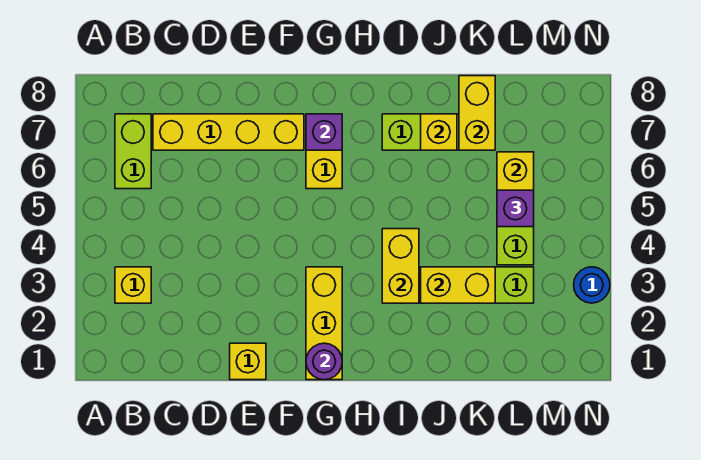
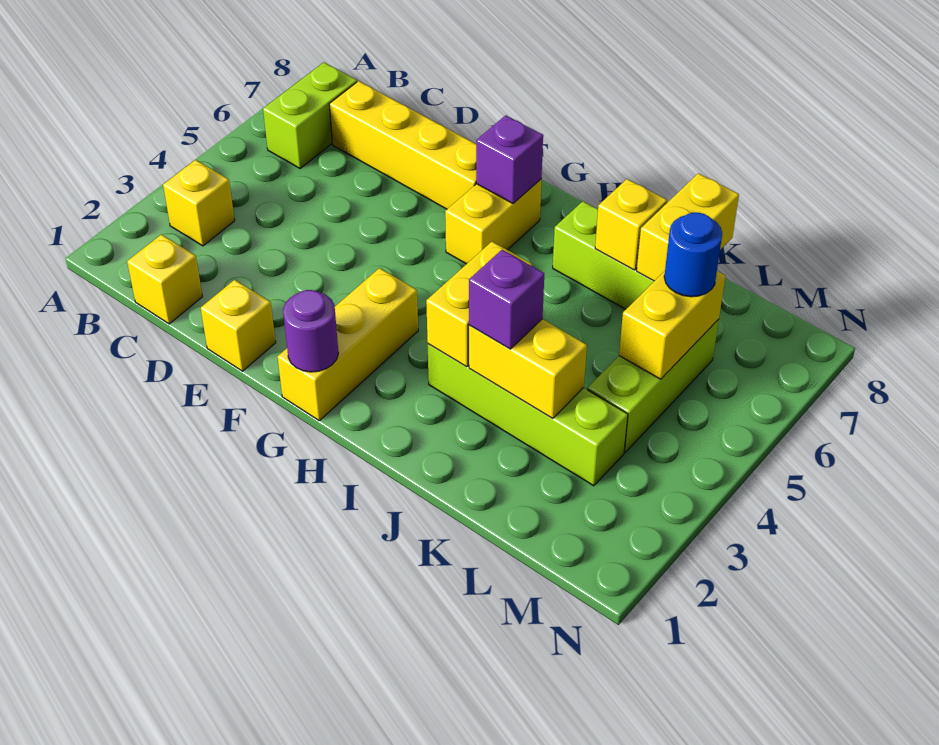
none -> yellow brick C1 level 1
purple brick L5 level 3 -> purple brick J3 level 3
blue round brick N3 level 1 -> blue round brick L6 level 3

